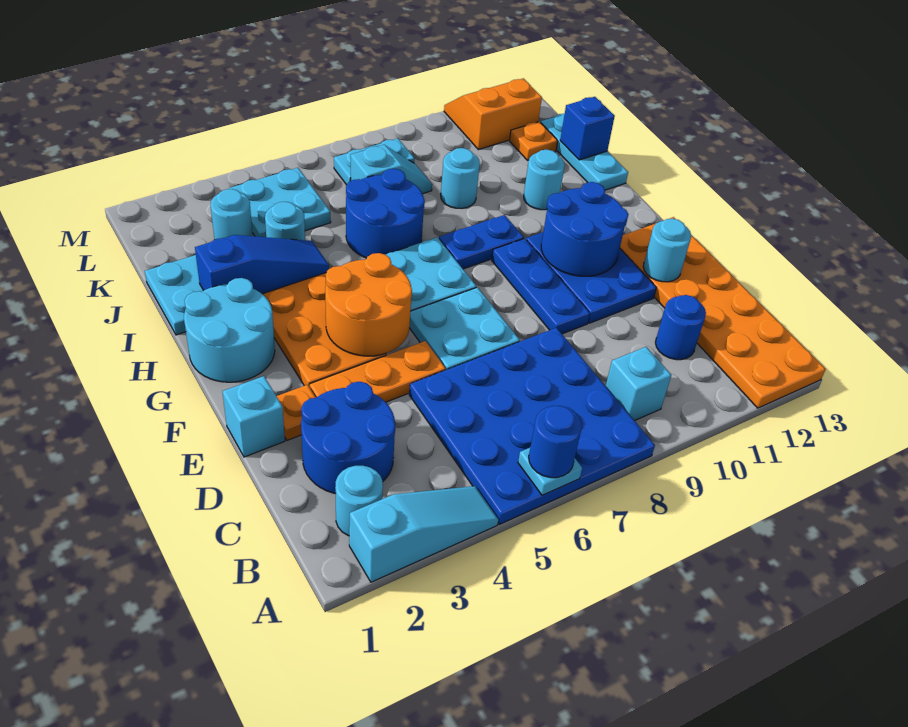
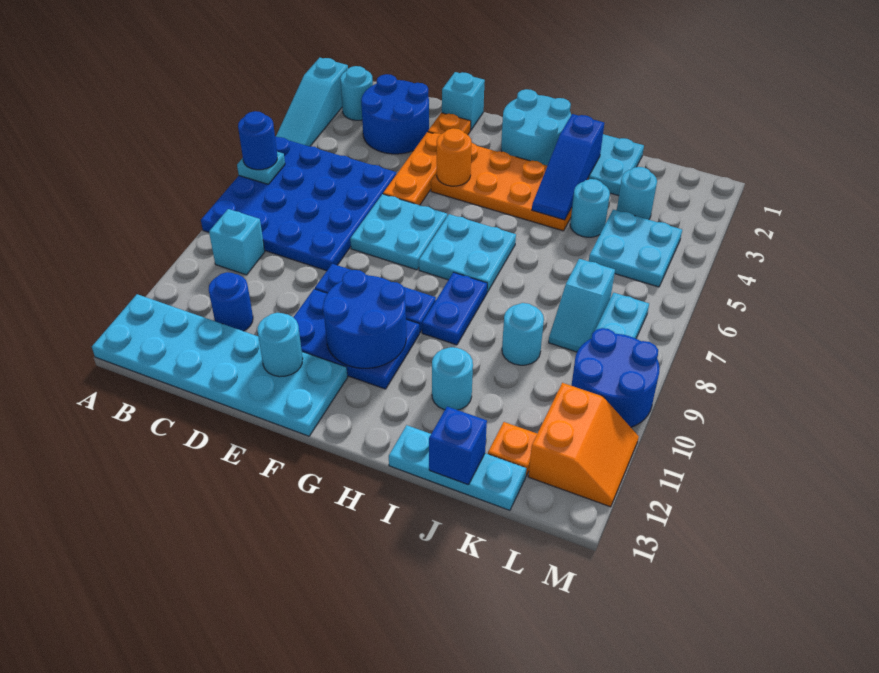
orange plate A12:F13 level 1 -> cyan plate A12:F13 level 1
orange round brick F4:G5 level 2 -> orange round brick F4 level 2
blue round brick I6:J7 level 1 -> blue round brick L9:M10 level 1

